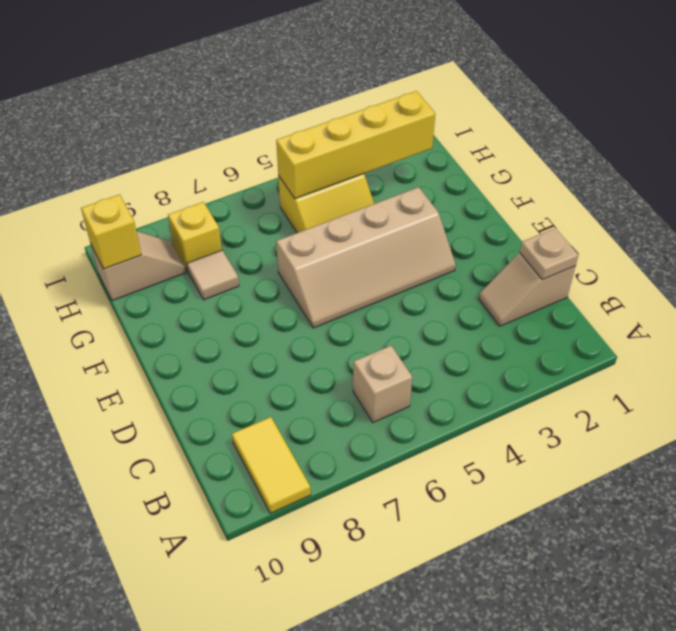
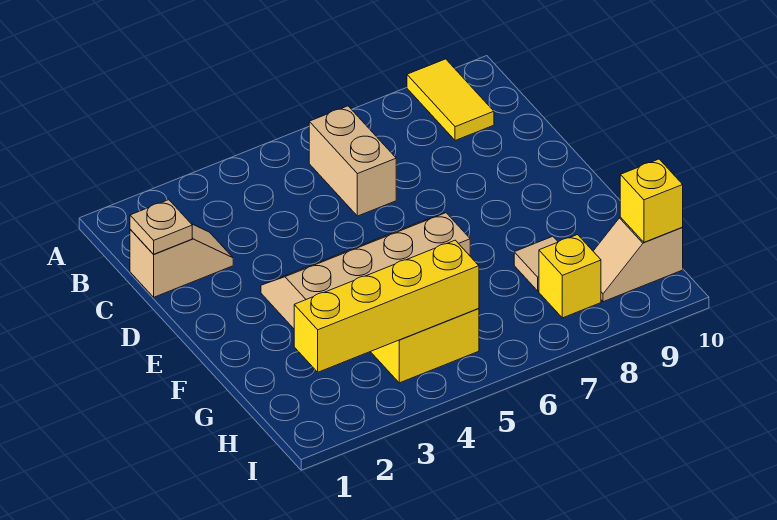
tan brick B6 level 1 -> tan brick B6:C6 level 1

